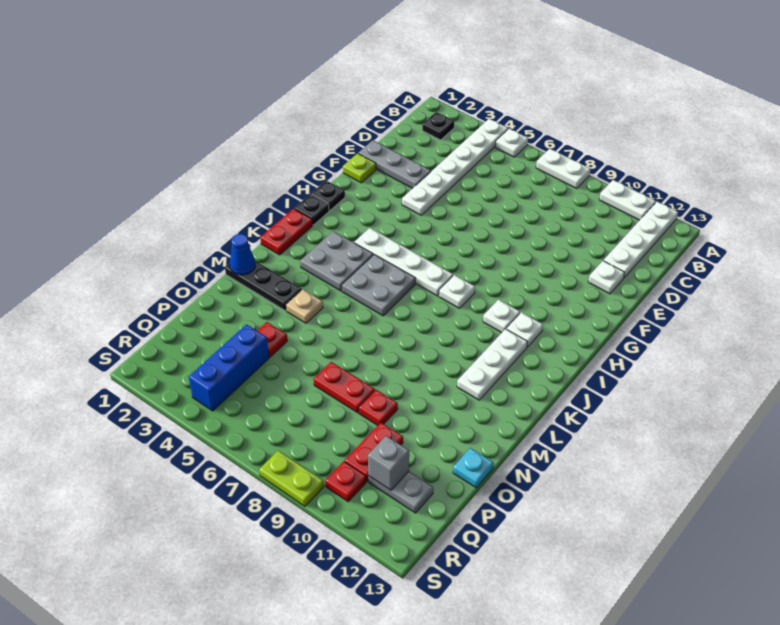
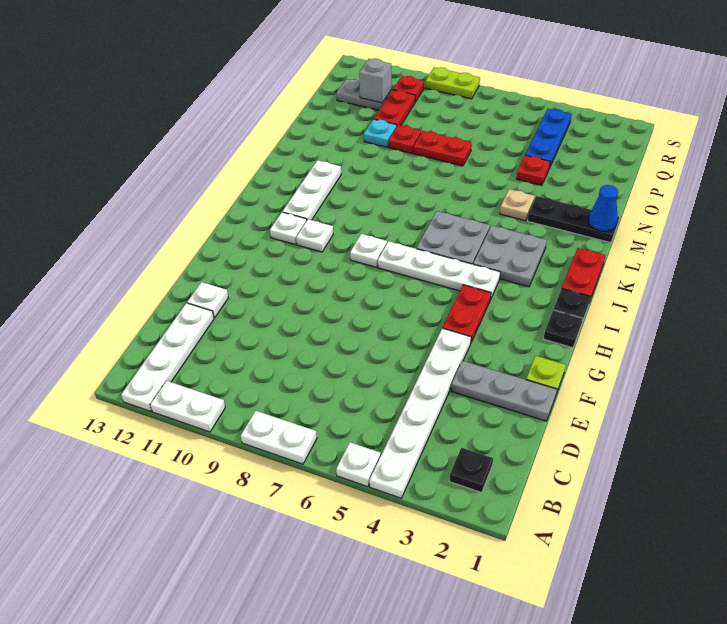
none -> red plate G4:H4 level 1
cyan plate O13 level 1 -> cyan plate O10 level 1
blue brick P4:R4 level 1 -> blue plate P4:R4 level 1

